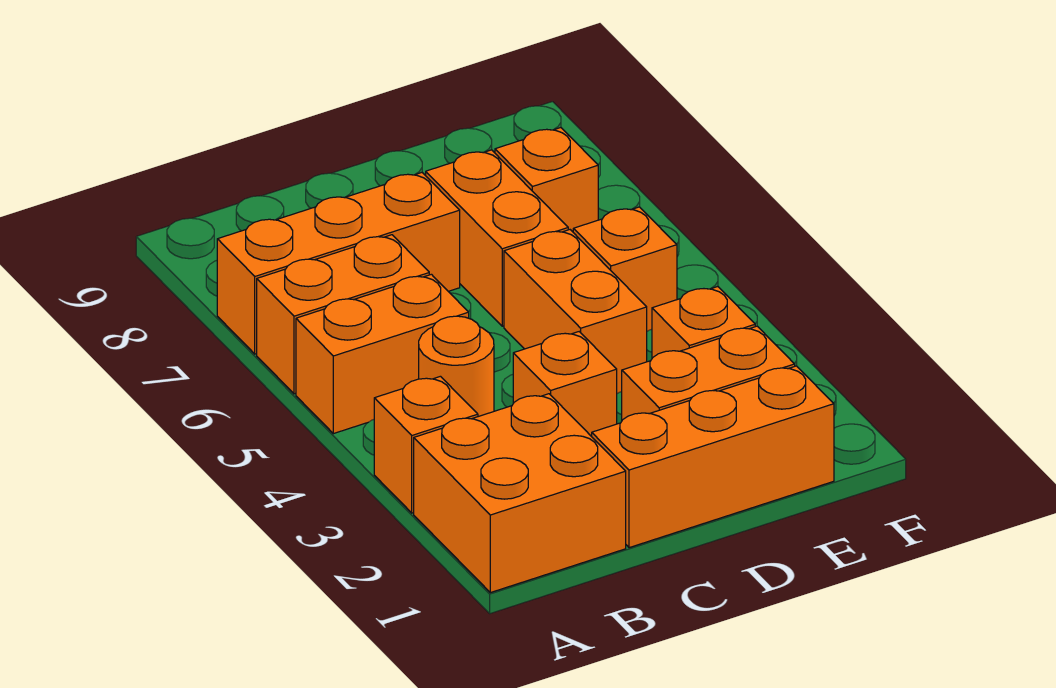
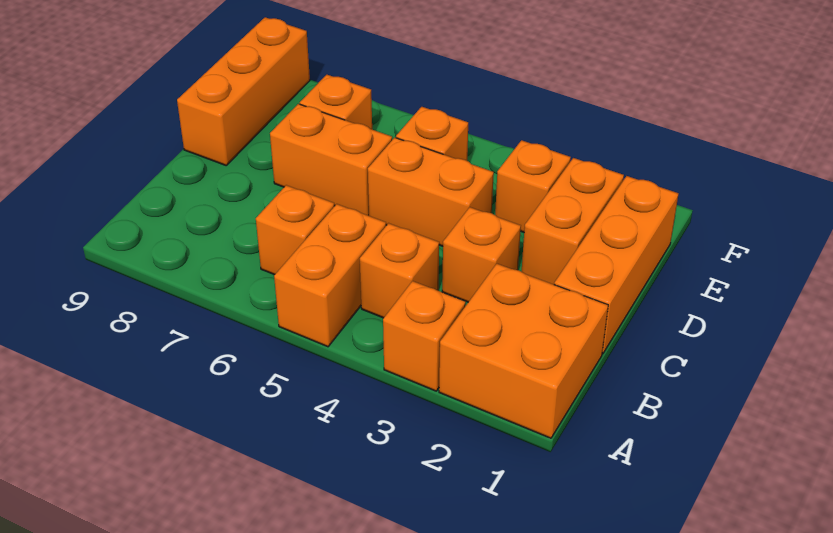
orange brick A6:B6 level 1 -> orange brick B6 level 1
orange brick A7:C7 level 1 -> orange brick D9:F9 level 1
orange round brick B4 level 1 -> orange brick B4 level 1

